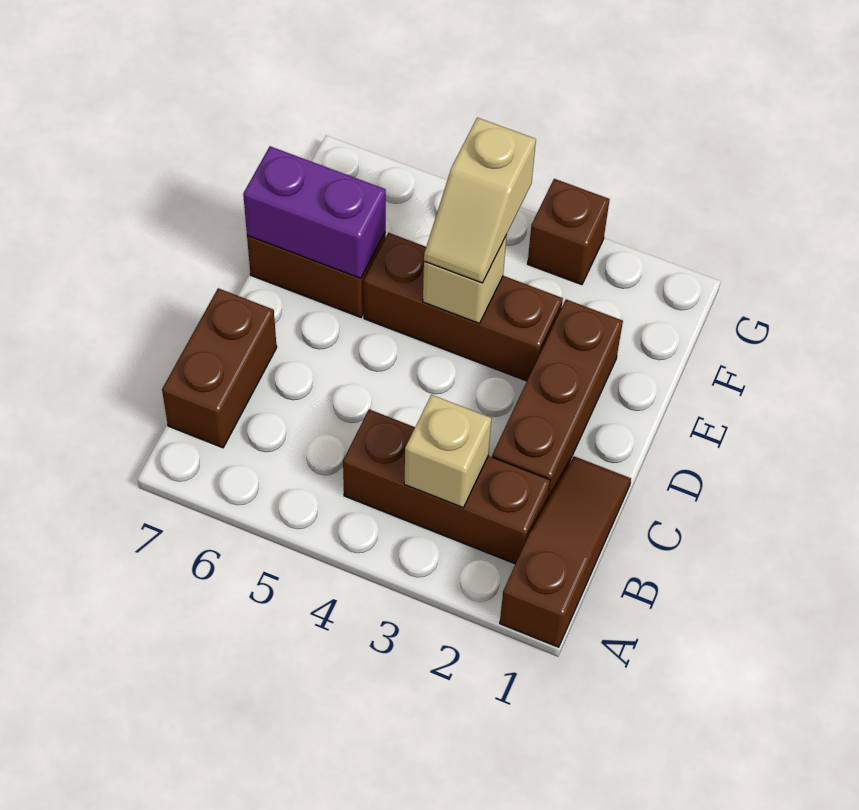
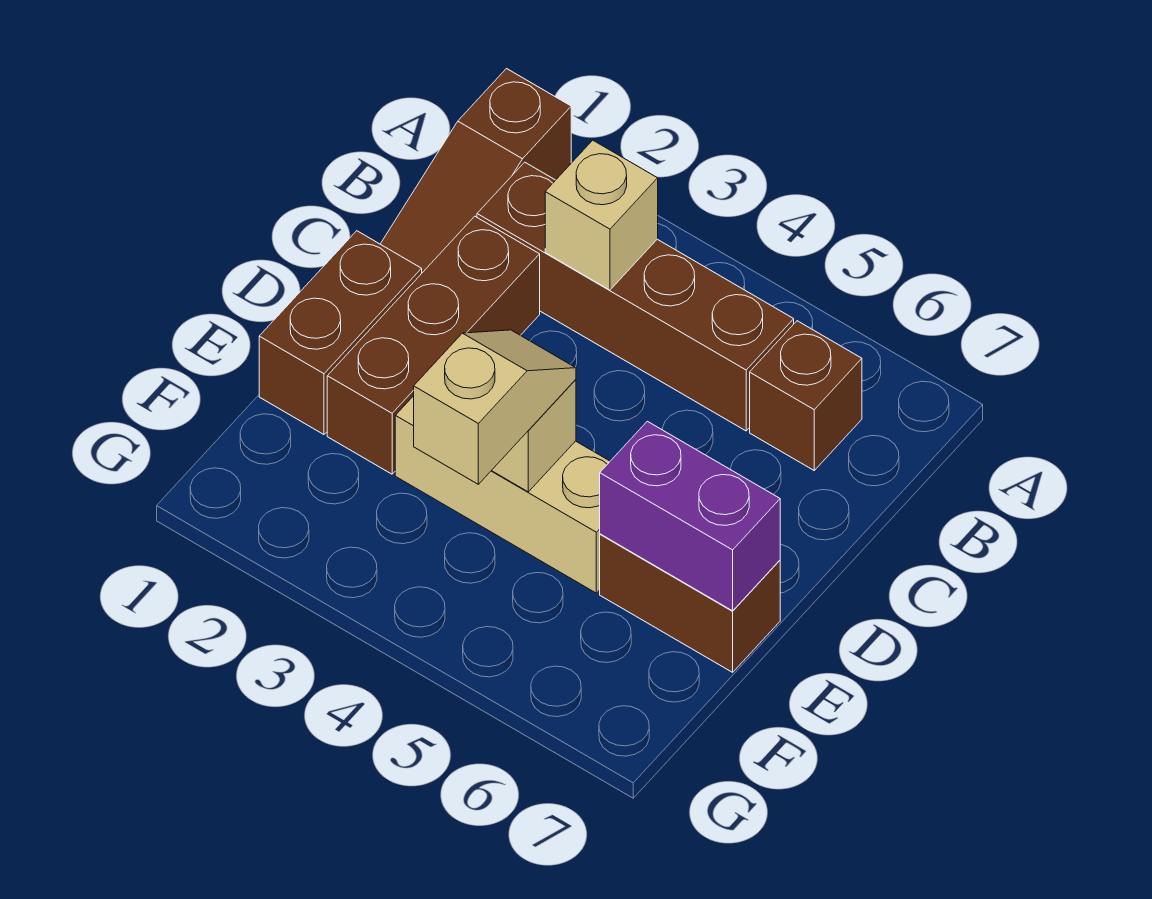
brown brick B2:B4 level 1 -> brown brick B2:B5 level 1
brown brick B7:C7 level 1 -> brown brick D1:E1 level 1
brown brick E3:E5 level 1 -> tan brick E3:E5 level 1
brown brick G3 level 1 -> brown brick B6 level 1

